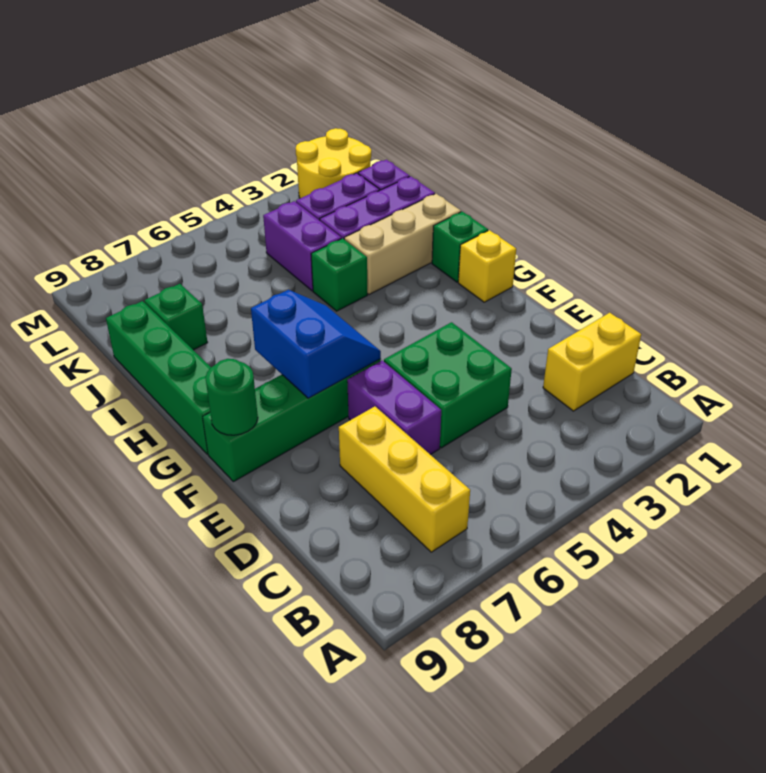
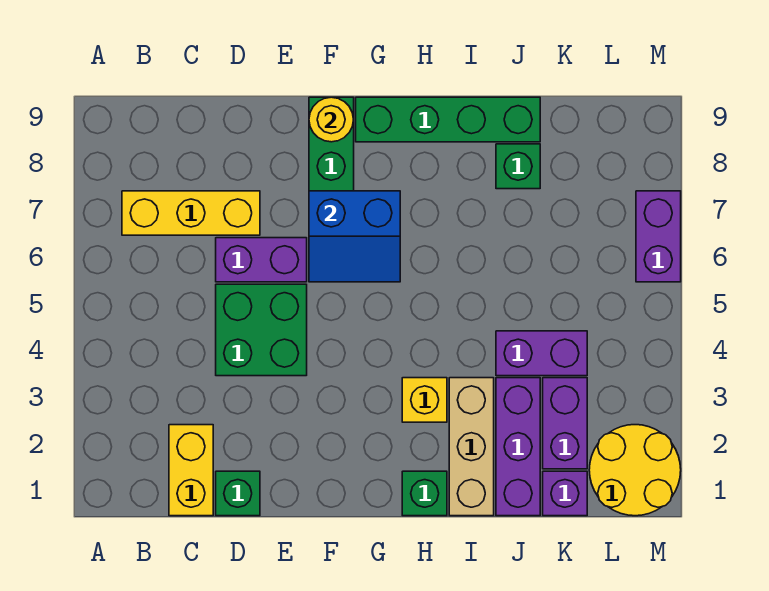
green round brick F9 level 2 -> yellow round brick F9 level 2
yellow brick G1 level 1 -> yellow brick H3 level 1
green brick I4 level 1 -> green brick D1 level 1
none -> purple brick M6:M7 level 1

